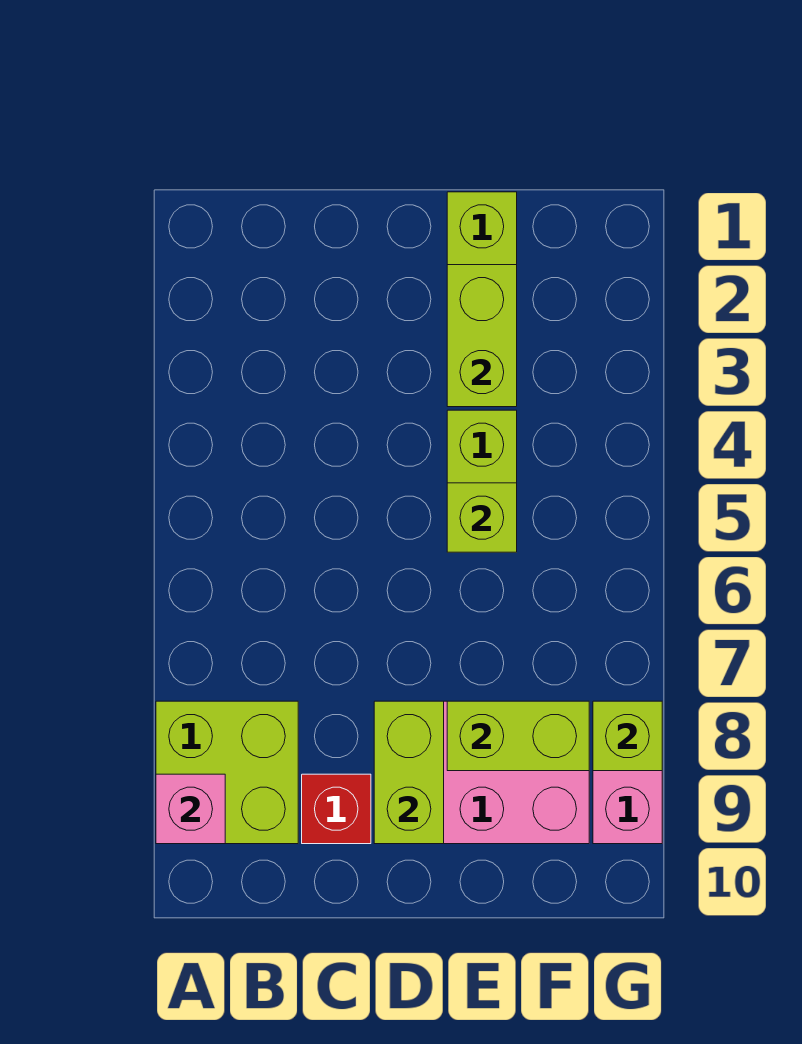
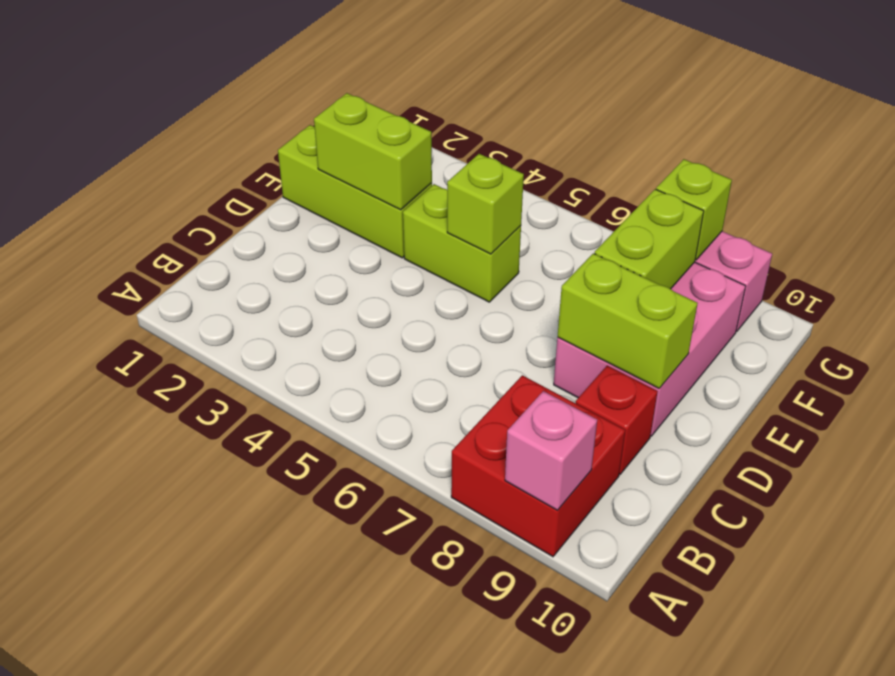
lime brick A8:B9 level 1 -> red brick A8:B9 level 1

